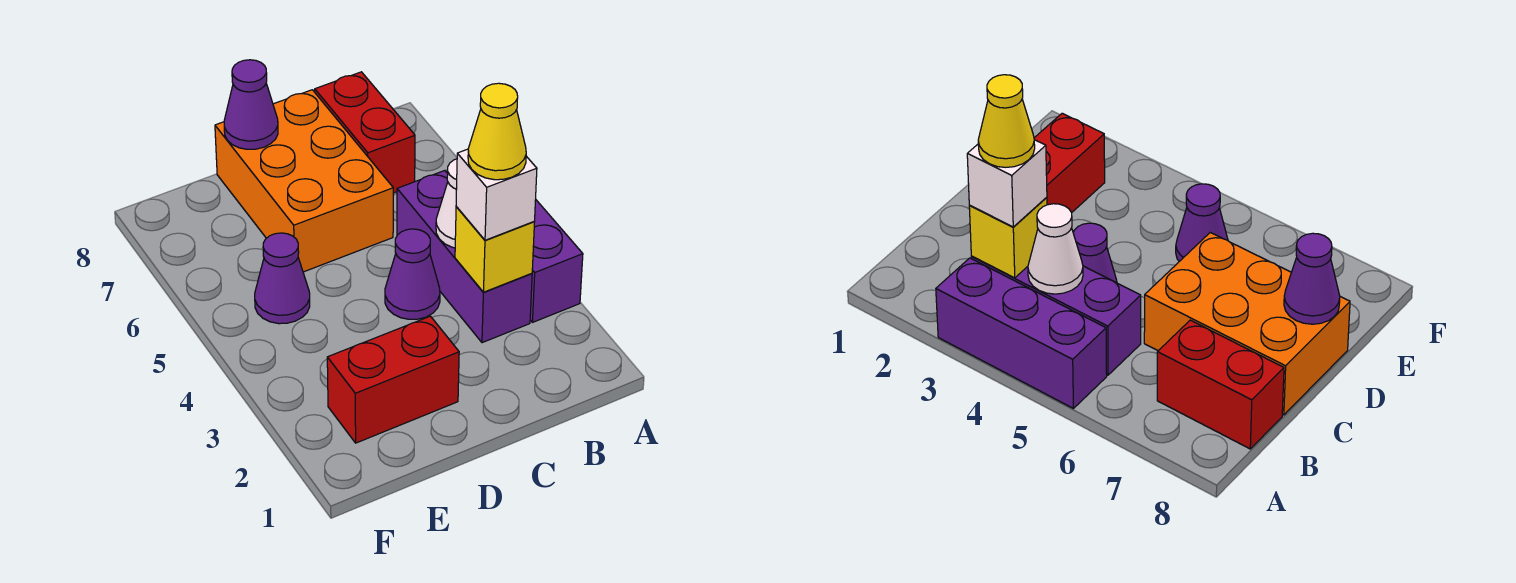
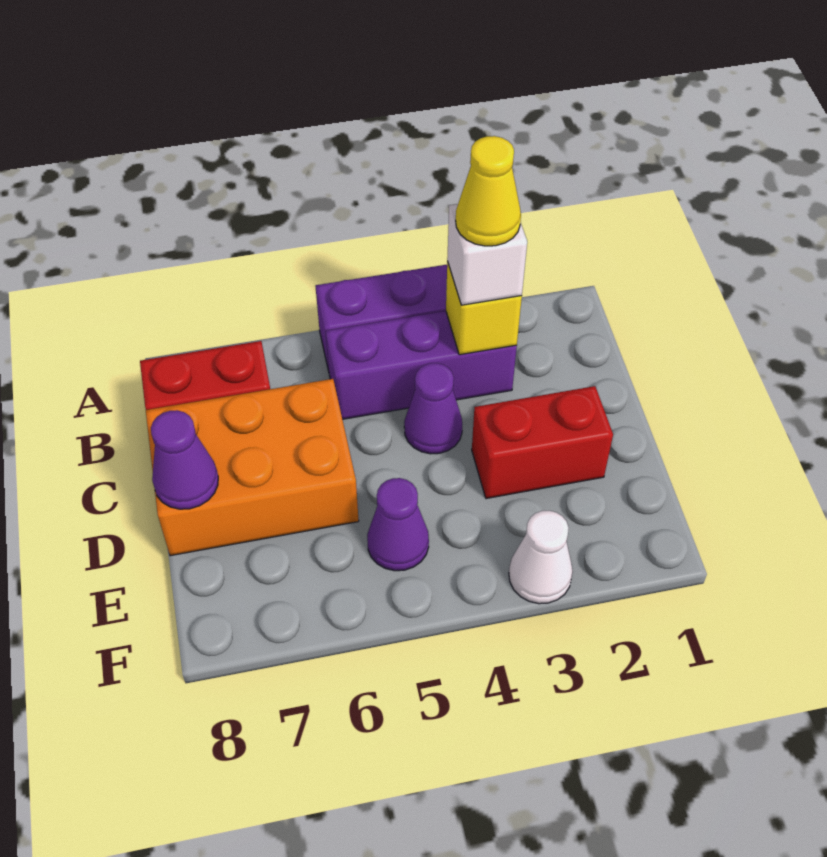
white cone B4 level 2 -> white cone F3 level 1
red brick D2:E2 level 1 -> red brick D2:D3 level 1

